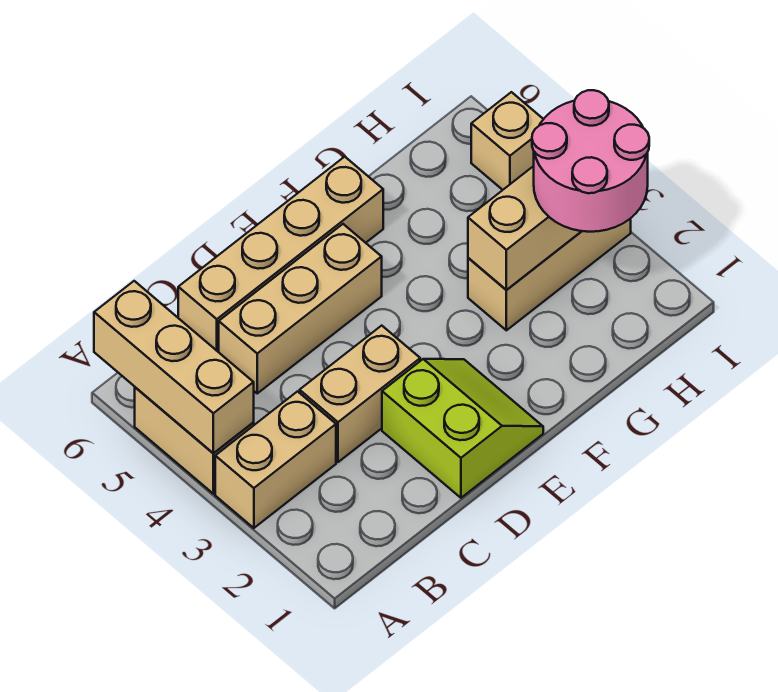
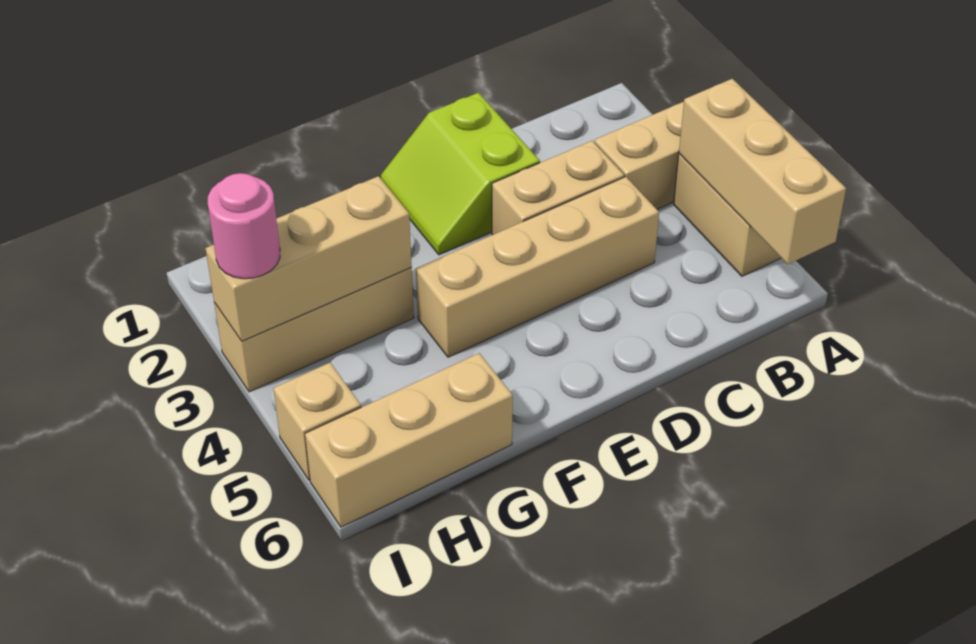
tan brick C5:E5 level 1 -> tan brick G6:I6 level 1
tan brick C6:F6 level 1 -> tan brick C4:F4 level 1
pink round brick H2:I3 level 3 -> pink round brick I3 level 3

